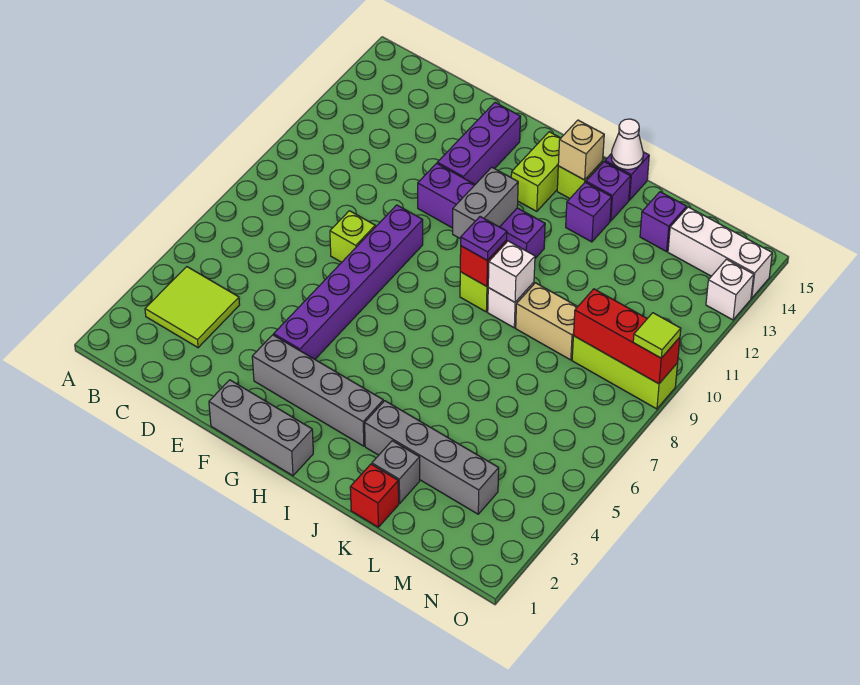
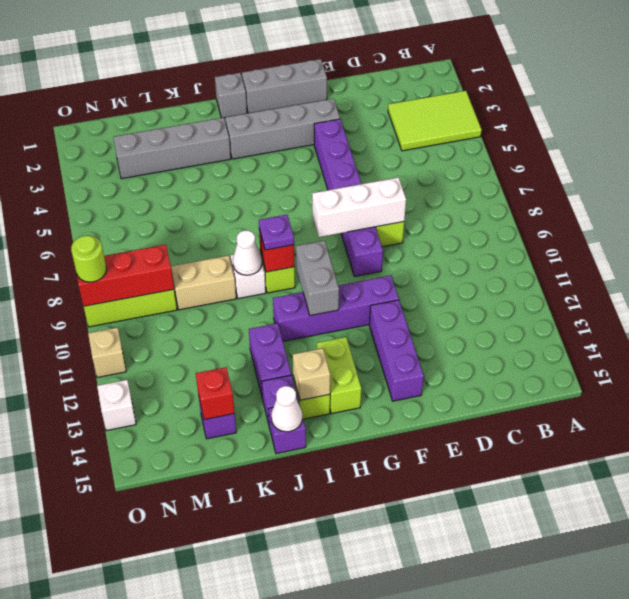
lime tile B3:C4 level 1 -> lime tile A3:C4 level 1
white brick J9 level 2 -> white cone J9 level 2
purple brick J13 level 1 -> purple brick J12:J13 level 1
red brick K1 level 1 -> red brick L14 level 2
grey brick K2 level 1 -> grey brick I1 level 1
white brick M14:O14 level 1 -> white brick E8:G8 level 2
lime tile O9 level 3 -> lime round brick O9 level 3
none -> tan brick O11 level 1

